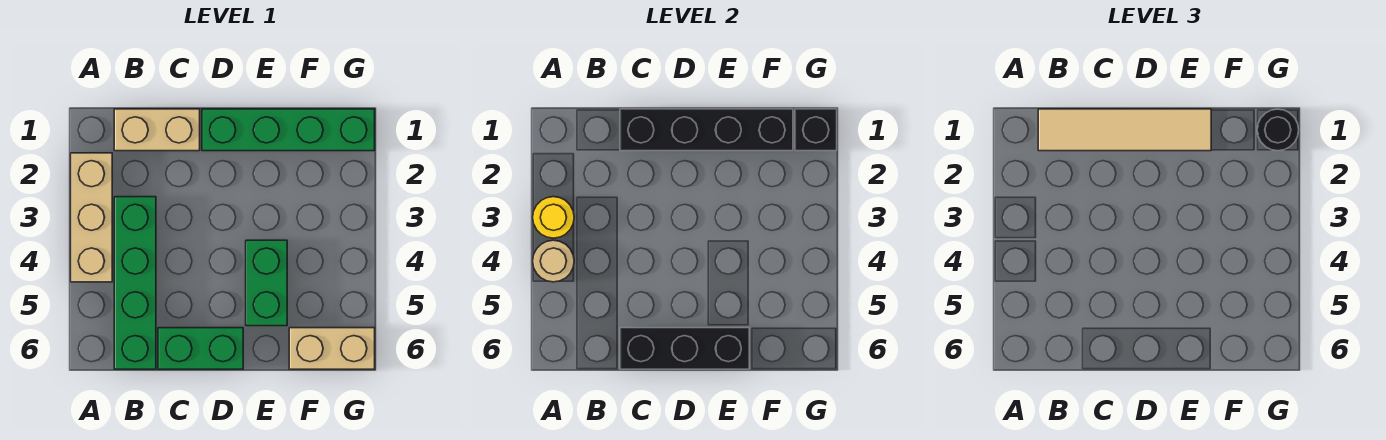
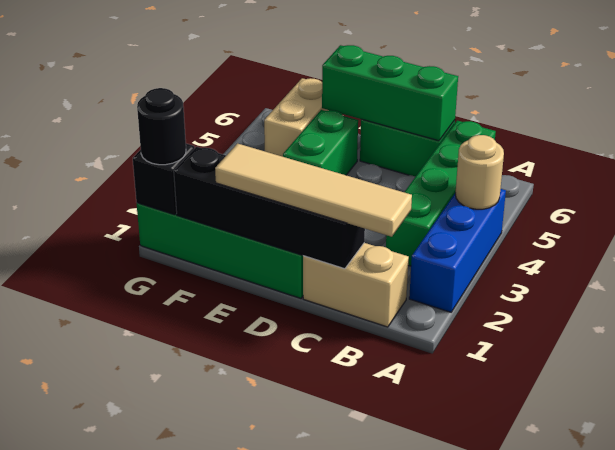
tan brick A2:A4 level 1 -> blue brick A2:A4 level 1
yellow round brick A3 level 2 -> none
black brick C6:E6 level 2 -> green brick C6:E6 level 2
tan brick F6:G6 level 1 -> tan brick F5:F6 level 1

